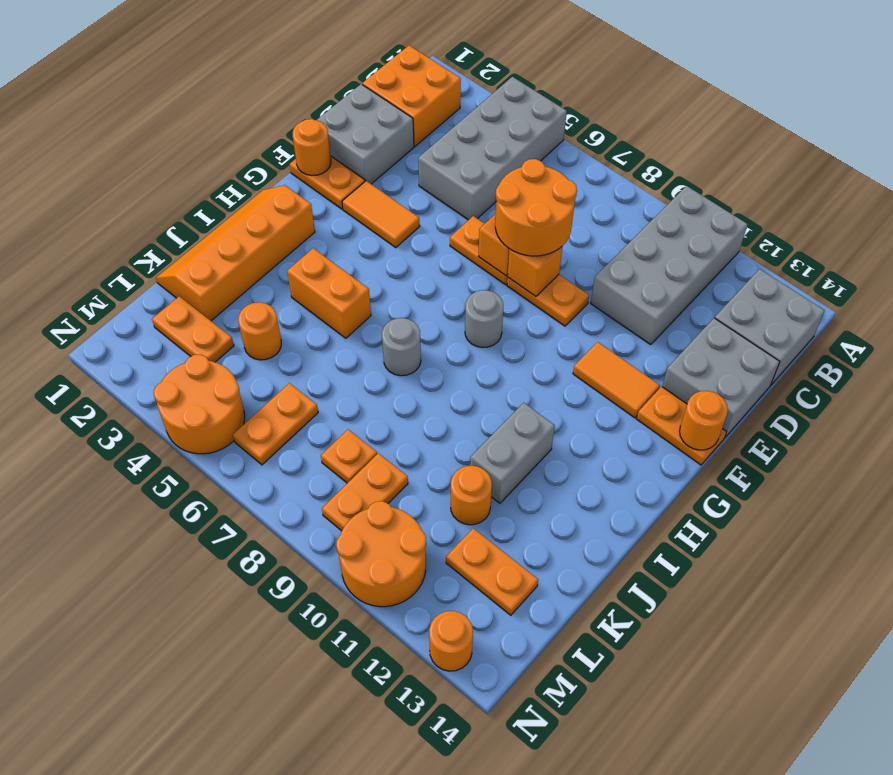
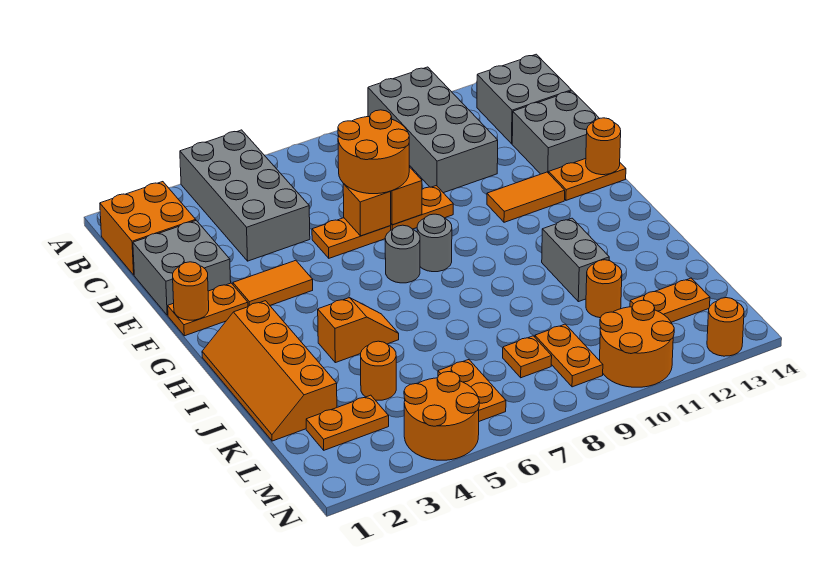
orange brick I4:I5 level 1 -> orange slope I4:I5 level 1 top 4
grey round brick I7 level 1 -> grey round brick G7 level 1

